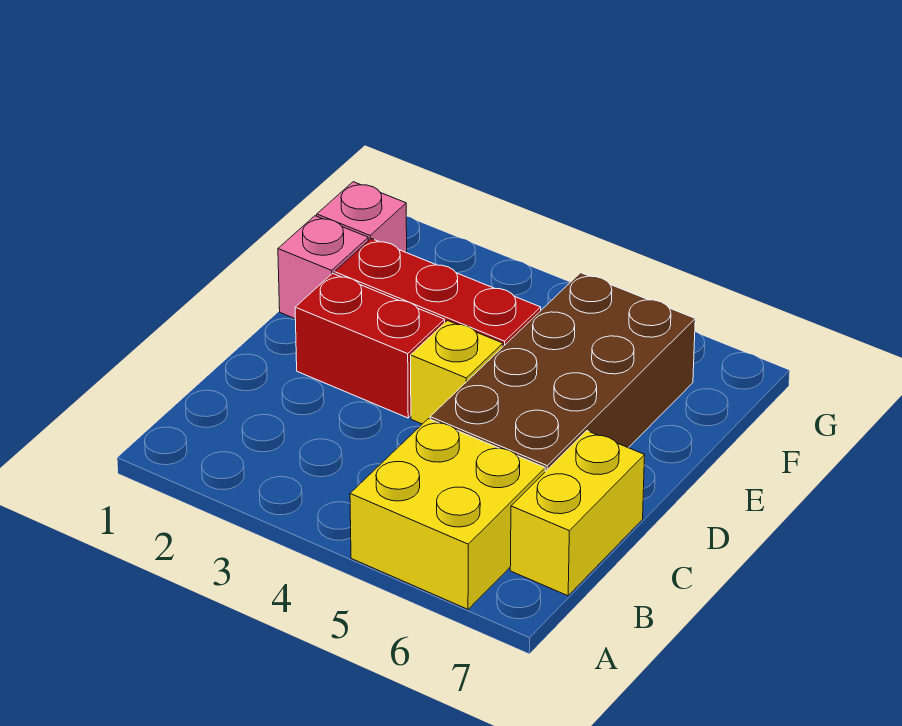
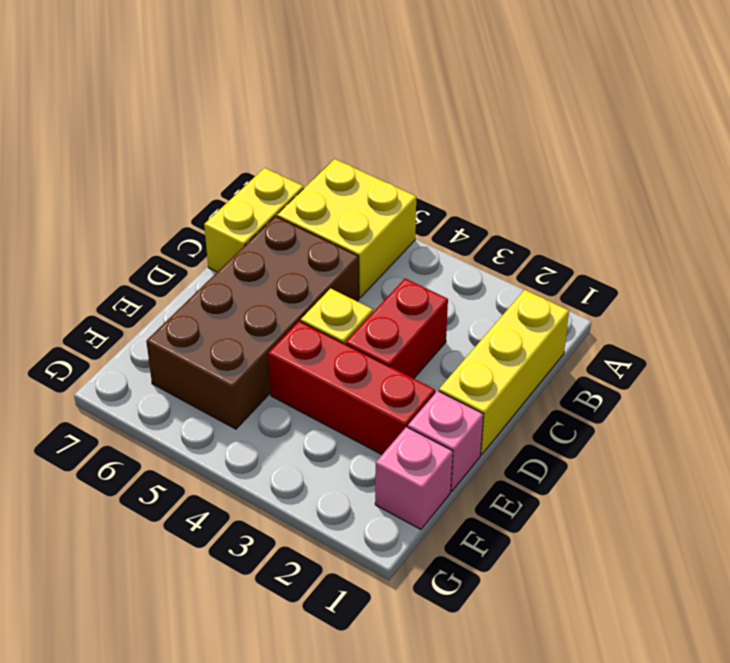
none -> yellow brick B1:D1 level 1
red brick D2:D3 level 1 -> red brick C3:D3 level 1

